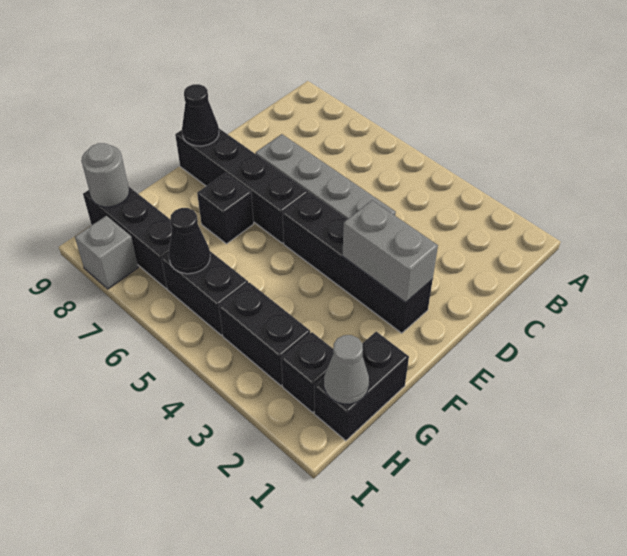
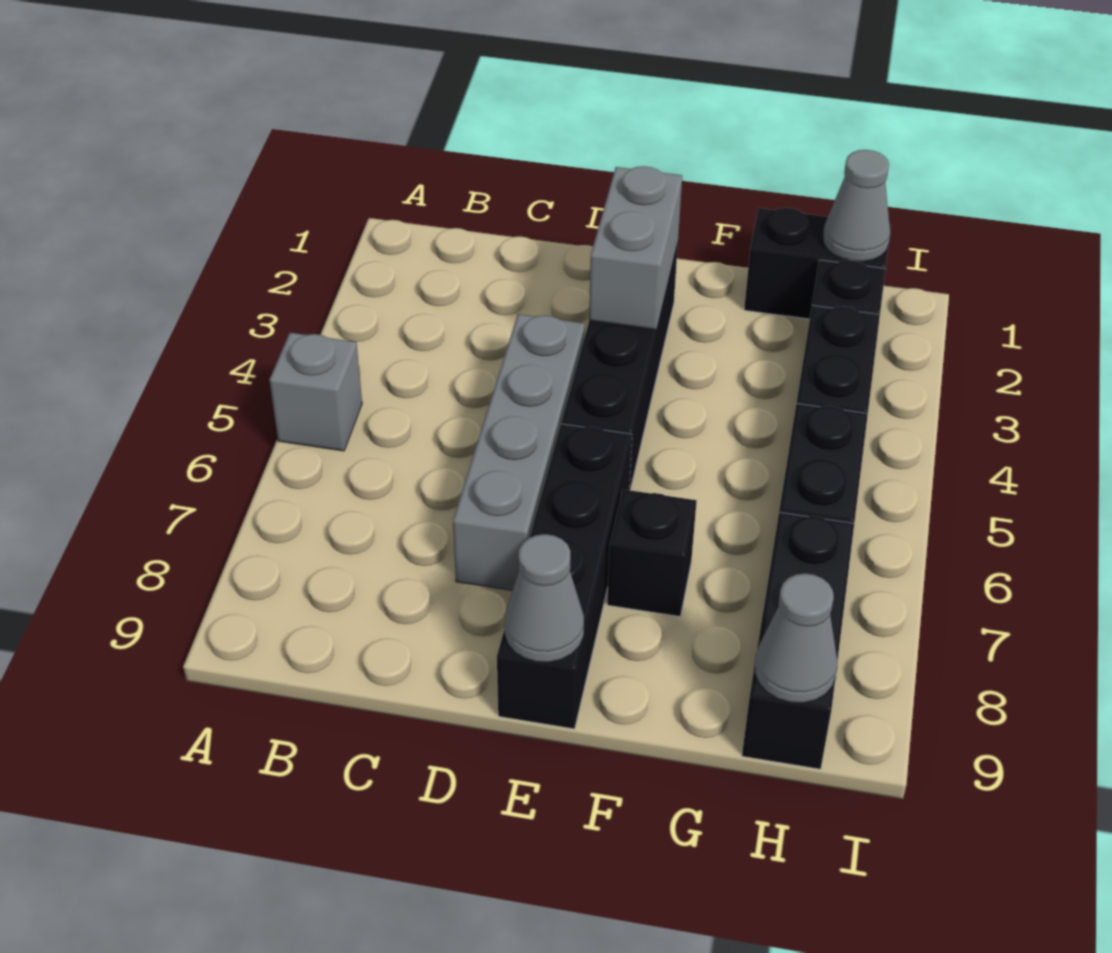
black cone E9 level 2 -> grey cone E9 level 2
black cone H6 level 2 -> none
grey round brick H9 level 2 -> grey cone H9 level 2
grey brick I8 level 1 -> grey brick A5 level 1

